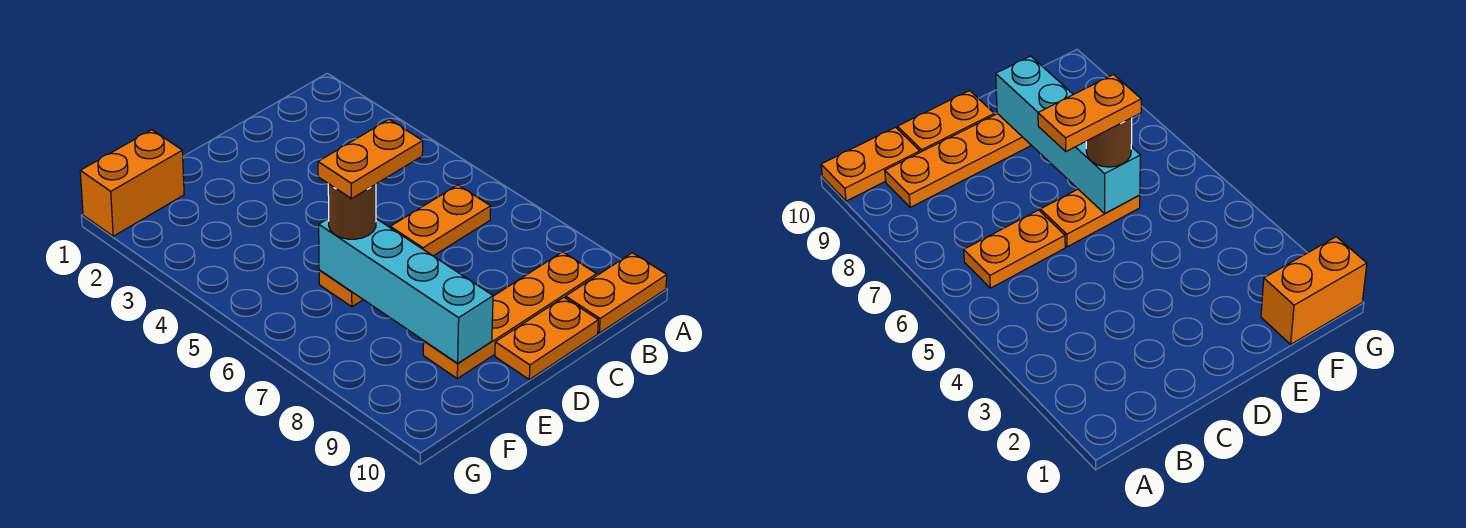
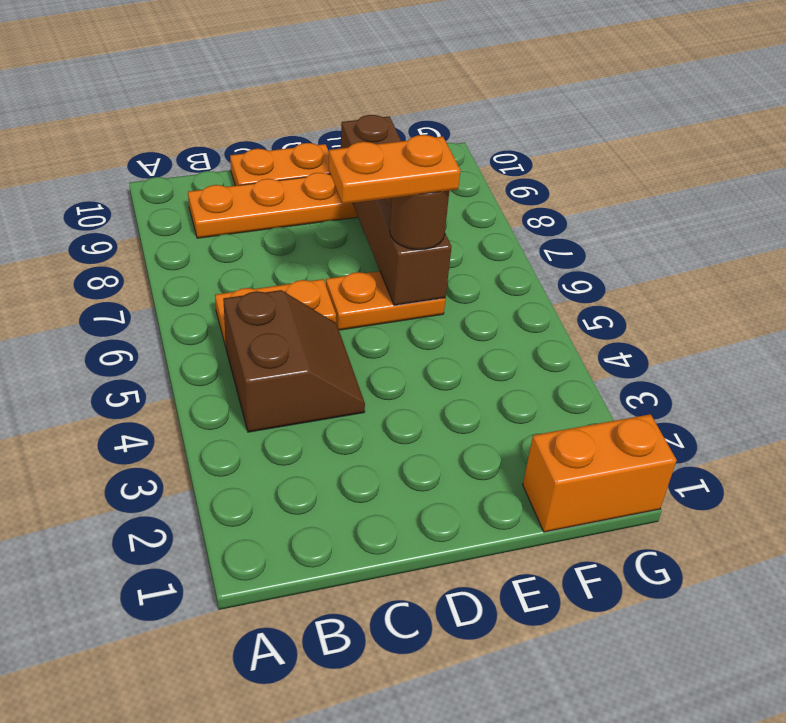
orange plate A10:B10 level 1 -> none
none -> brown slope B4:C5 level 1 top B
cyan brick E6:E9 level 2 -> brown brick E6:E9 level 2

